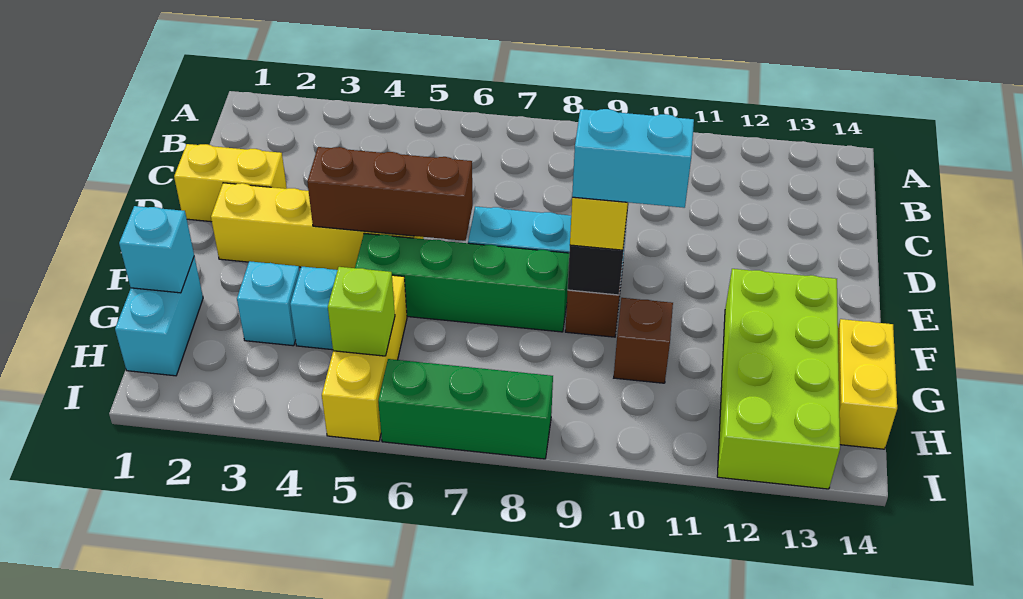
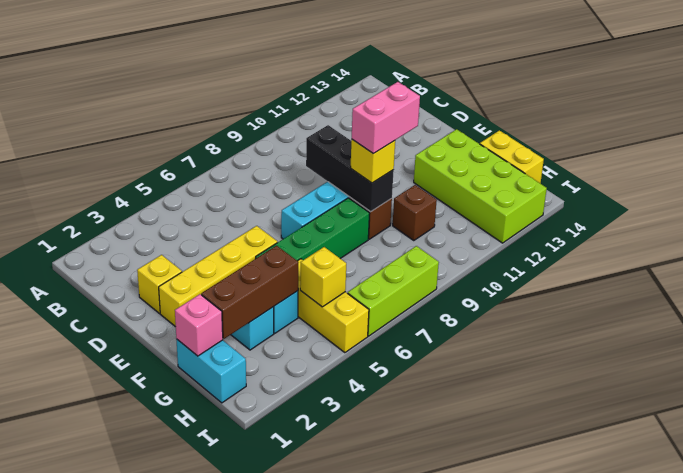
yellow brick D1:D2 level 1 -> yellow brick D2 level 1
brown brick E4:E6 level 2 -> brown brick G2:G4 level 2
cyan brick F9:F10 level 4 -> pink brick F9:F10 level 4
cyan brick G1 level 2 -> pink brick G1 level 2
lime brick H5 level 2 -> yellow brick H5 level 2
green brick I6:I8 level 1 -> lime brick I6:I8 level 1

